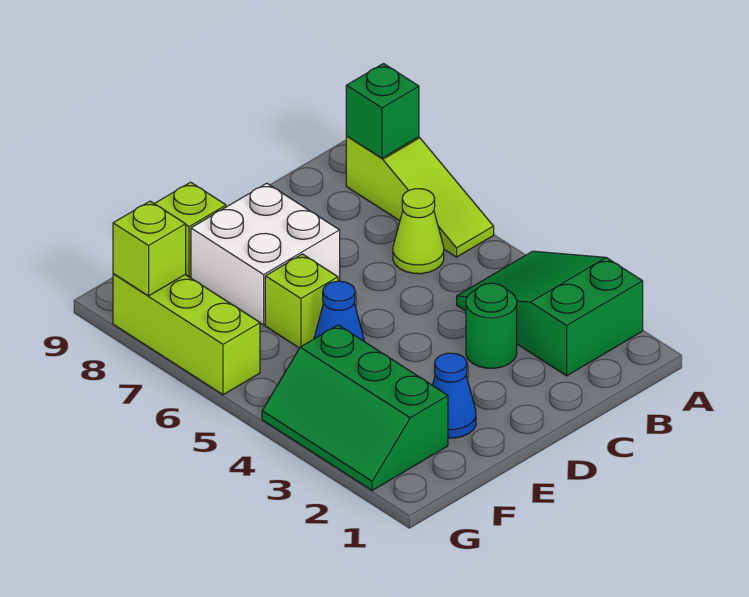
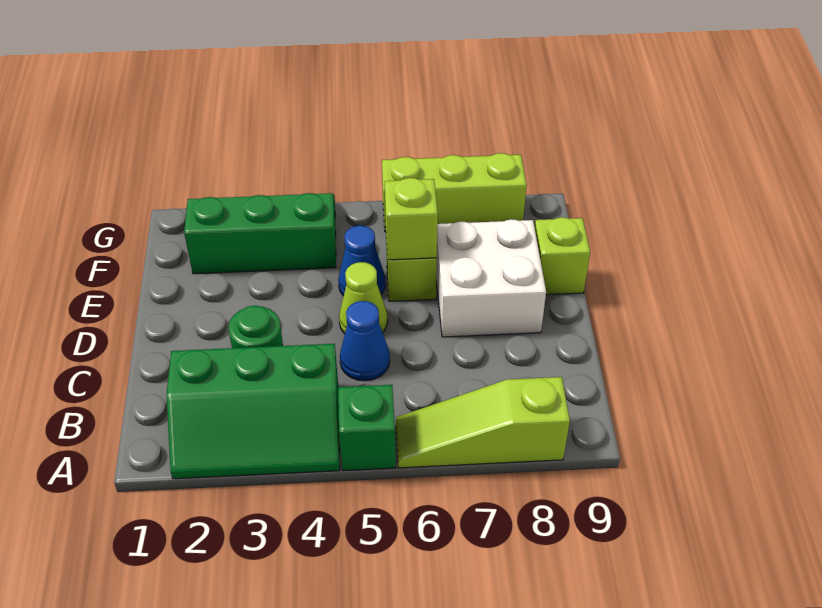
green slope A2:B4 level 1 top 2 -> green slope A2:B4 level 1 top B
green brick A8 level 2 -> green brick A5 level 1
lime cone B6 level 1 -> lime cone D5 level 1
blue cone E2 level 1 -> blue cone C5 level 1
lime brick G8 level 2 -> lime brick E6 level 2

